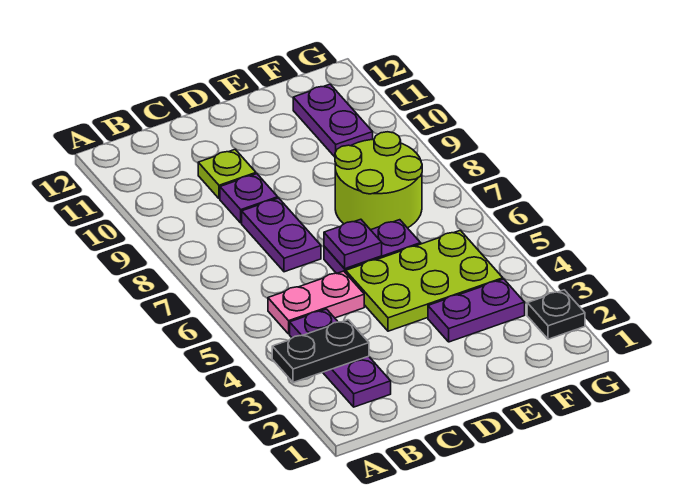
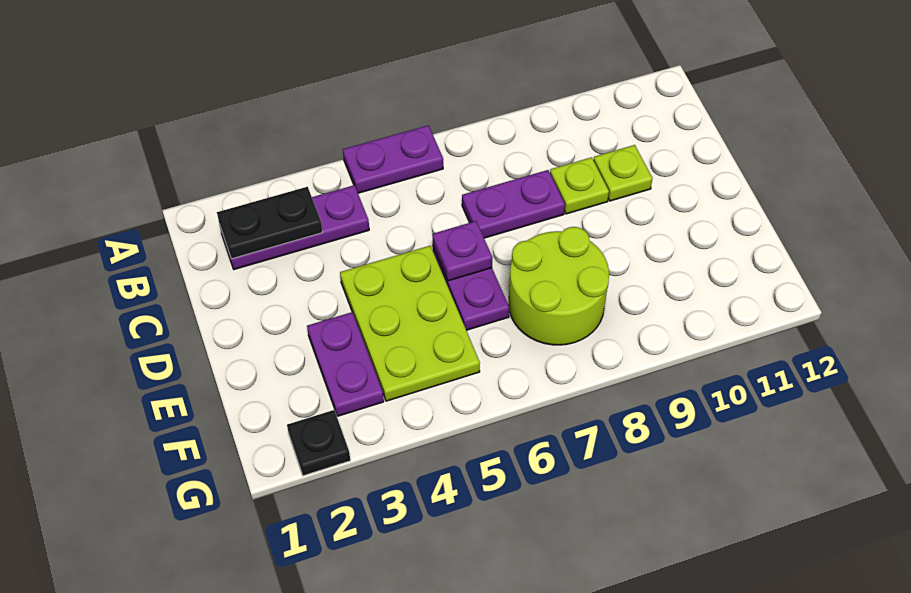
black plate A3:B3 level 2 -> black plate B2:B3 level 2
pink plate B5:C5 level 1 -> none
purple plate C9 level 1 -> lime plate C9 level 1
purple plate F10:F11 level 1 -> purple plate A5:A6 level 1

